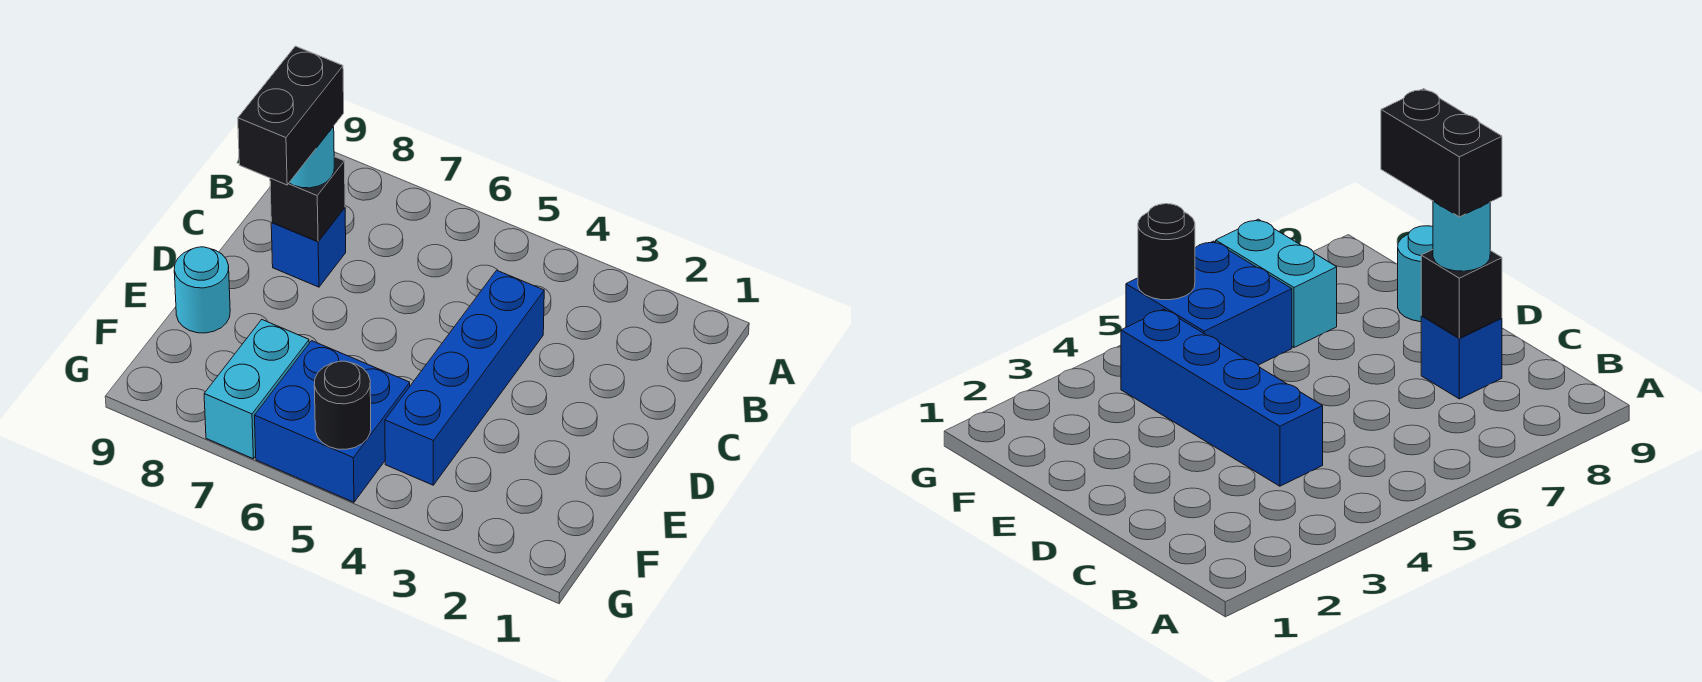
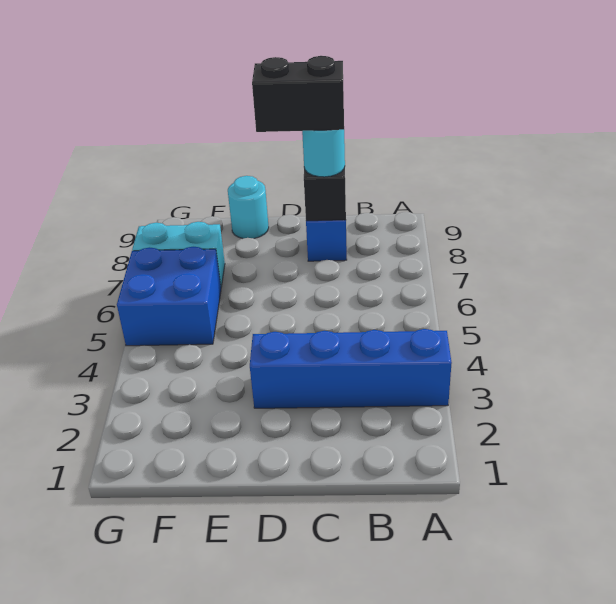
blue brick C4:F4 level 1 -> blue brick A3:D3 level 1
black round brick G5 level 2 -> none

